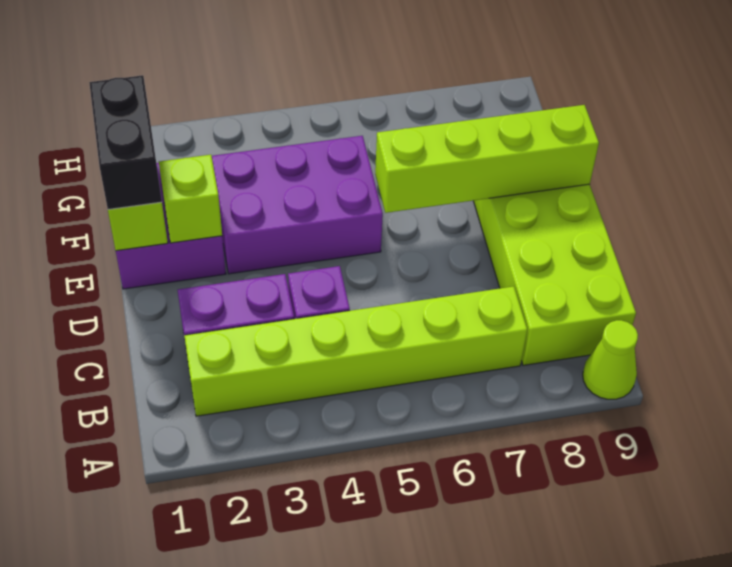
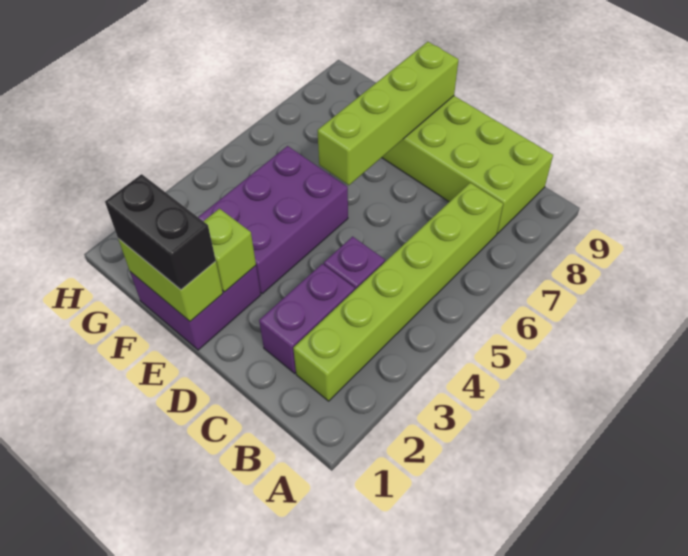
lime cone A9 level 1 -> none

